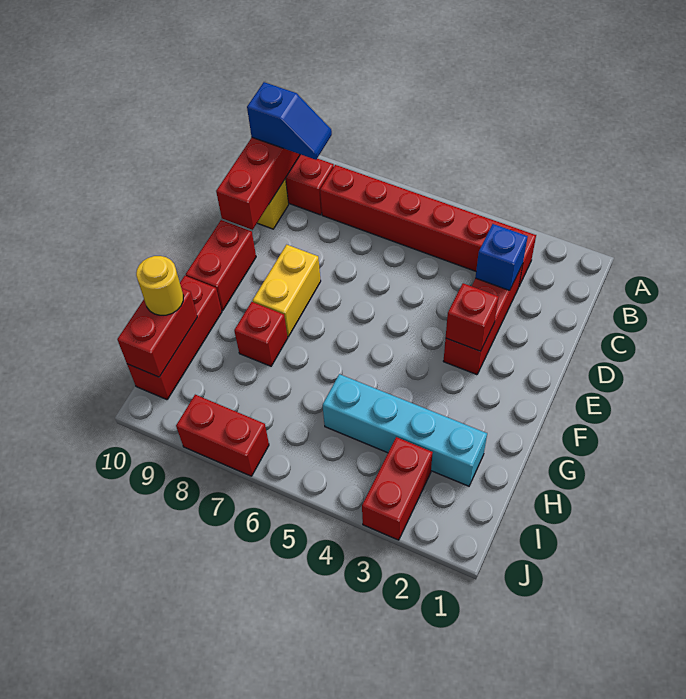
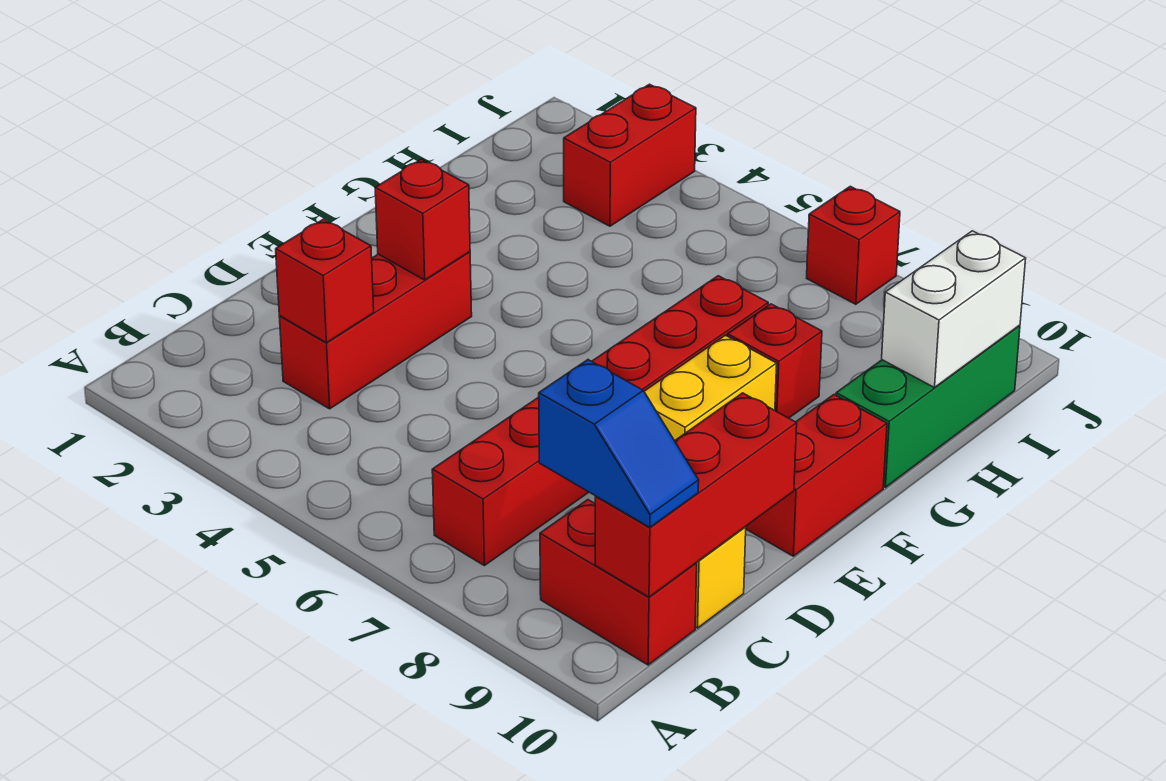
red brick B3:B8 level 1 -> red brick B7:G7 level 1
blue slope B9:B10 level 3 top 10 -> blue slope B9:B10 level 3 top 9
blue brick C3 level 2 -> red brick C3 level 2
red brick G10:I10 level 1 -> green brick G10:I10 level 1
cyan brick H2:H5 level 1 -> none
red brick H10:I10 level 2 -> white brick H10:I10 level 2
yellow round brick H10 level 3 -> none
red brick J7:J8 level 1 -> red brick J7 level 1

